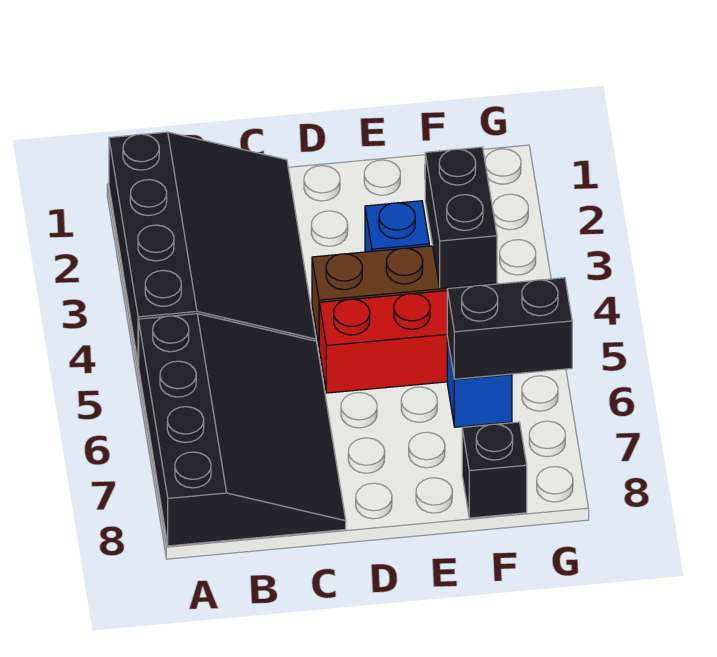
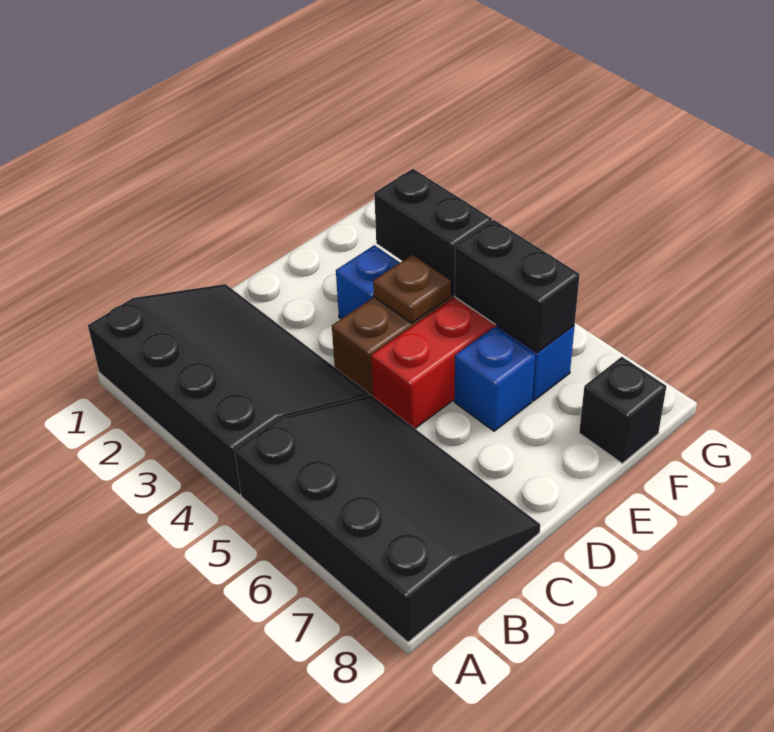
none -> brown plate E4 level 2
none -> blue brick E6 level 1
black brick F6:G6 level 2 -> black brick F5:F6 level 2

